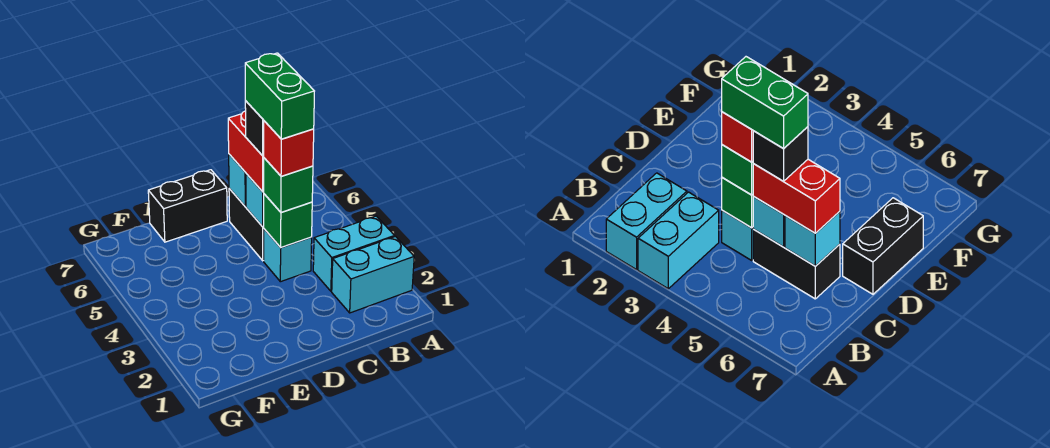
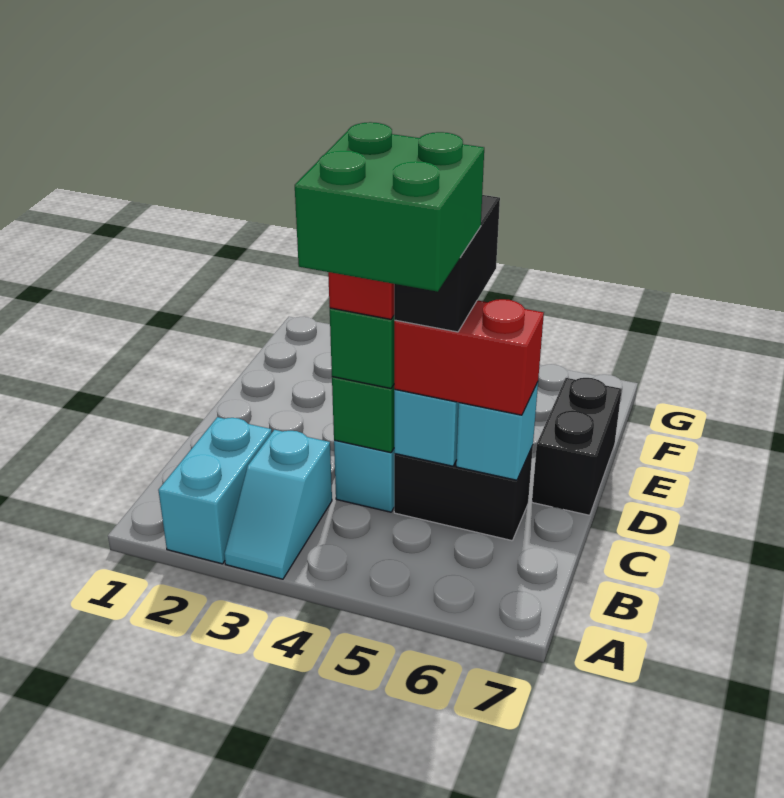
cyan brick A3:B3 level 1 -> cyan slope A3:B3 level 1 top B
green brick C4:C5 level 5 -> green brick B4:C5 level 5
black brick C5 level 4 -> black brick C5:D5 level 4

